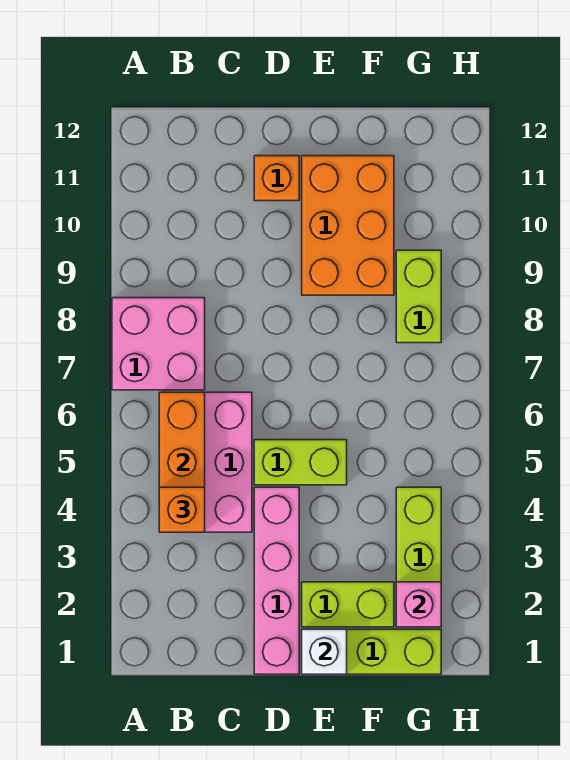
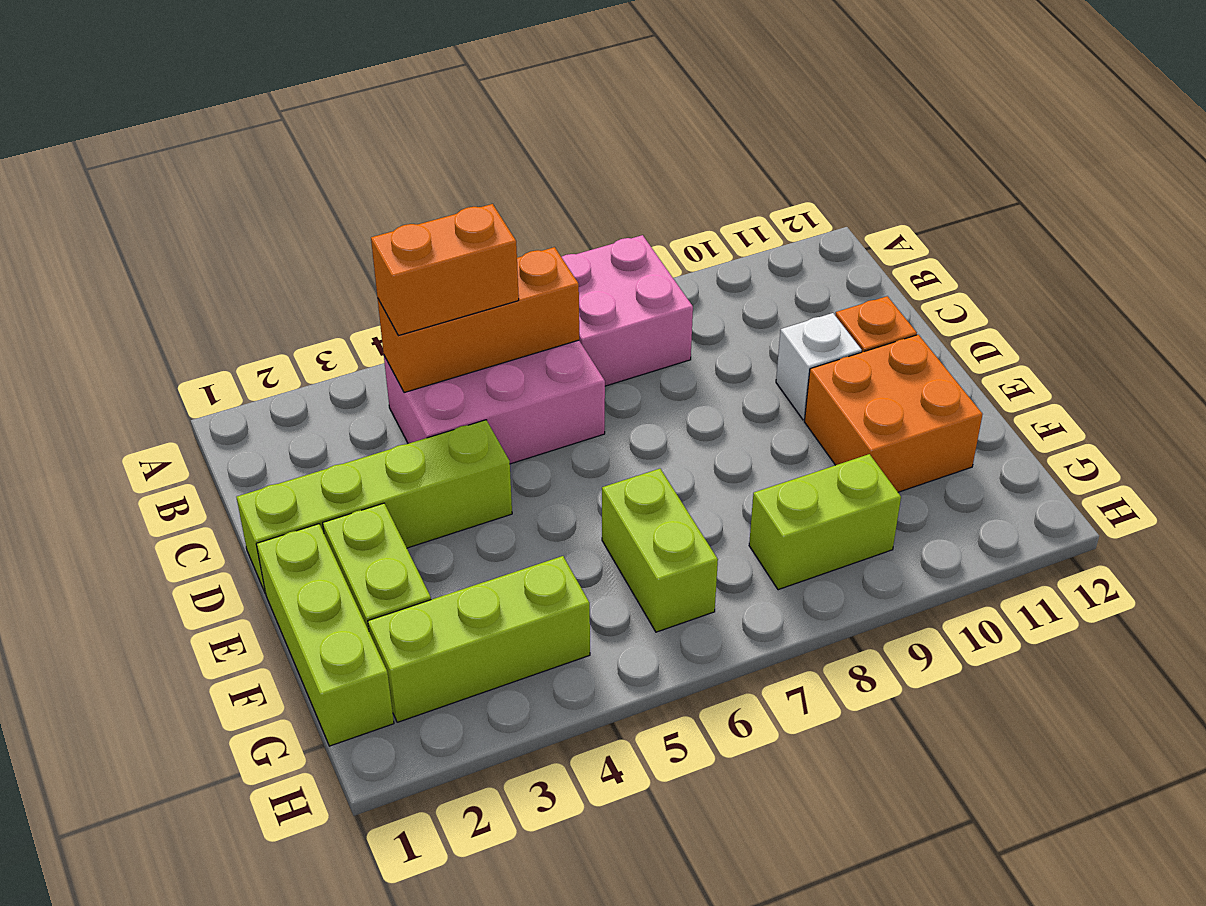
orange brick B4 level 3 -> orange brick B4:B5 level 3
pink brick D1:D4 level 1 -> lime brick D1:D4 level 1
lime brick D5:E5 level 1 -> lime brick F6:G6 level 1
white brick E1 level 2 -> white brick D10 level 1
orange brick E9:F11 level 1 -> orange brick E10:F11 level 1
pink brick G2 level 2 -> none

